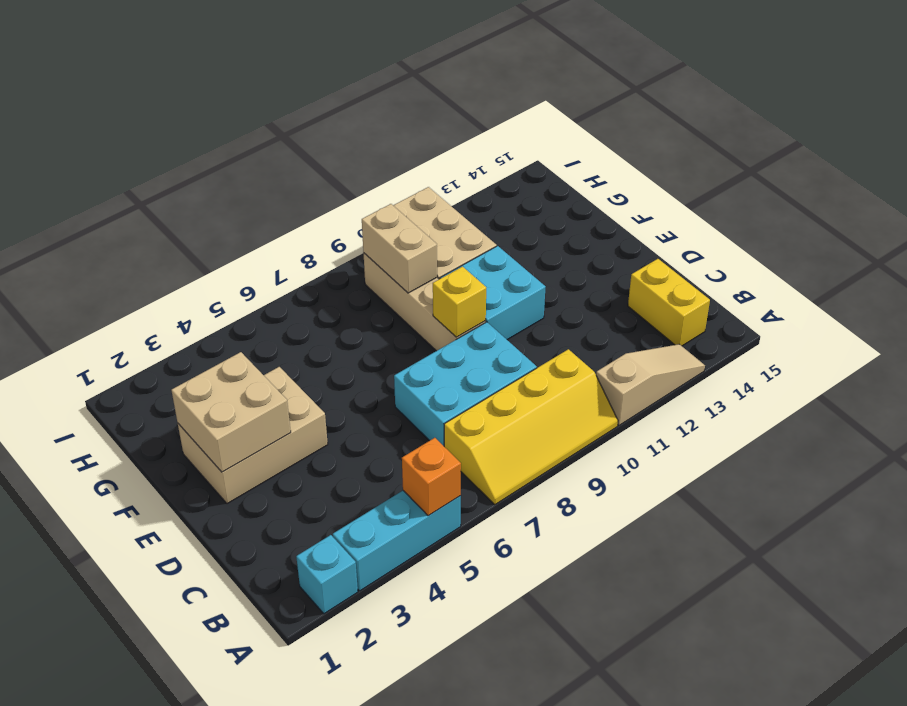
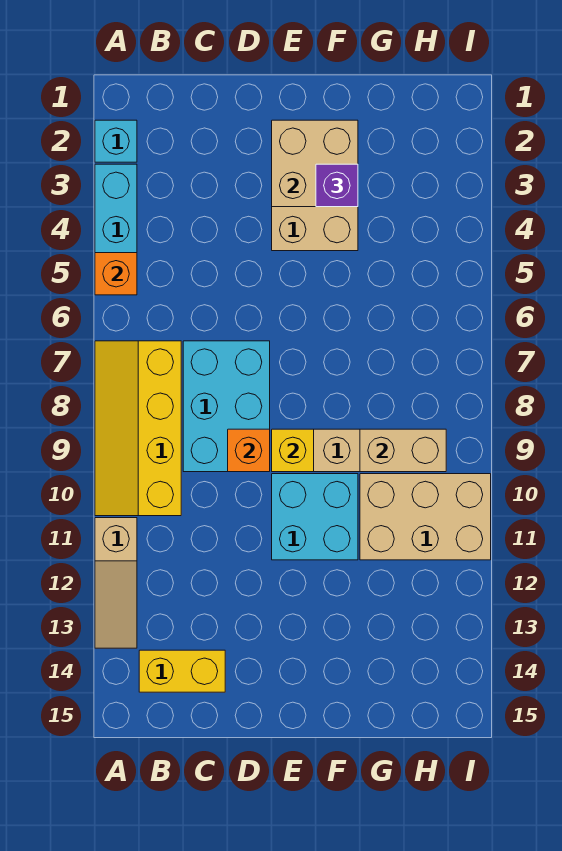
none -> orange brick D9 level 2
none -> purple brick F3 level 3

